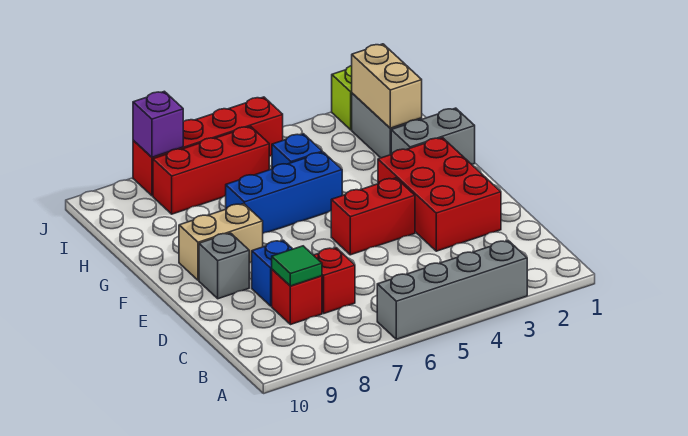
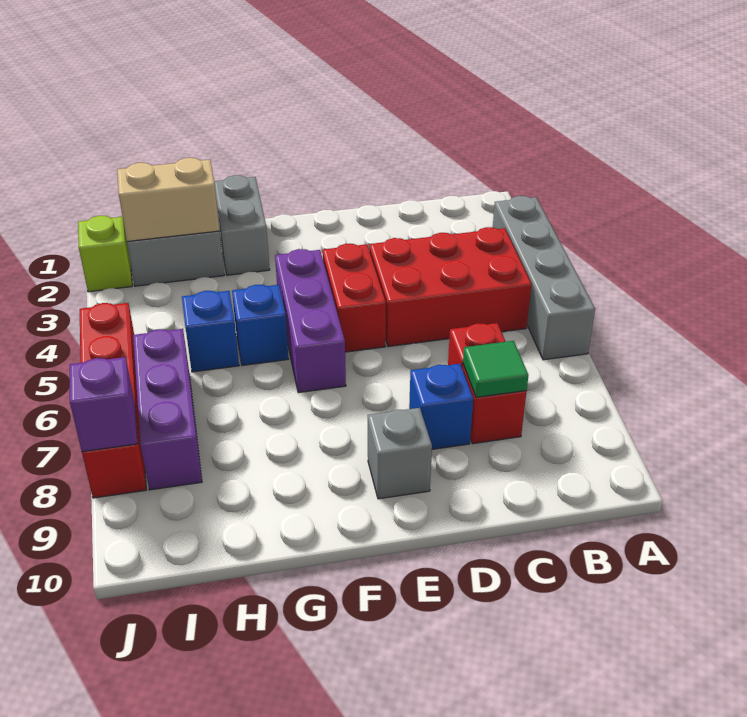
red brick D2:F3 level 1 -> red brick B4:D5 level 1
none -> purple brick F4:F6 level 1
tan brick F8:F9 level 1 -> none
blue brick G5:G7 level 1 -> blue brick G5 level 1
red brick I6:I8 level 1 -> purple brick I6:I8 level 1

